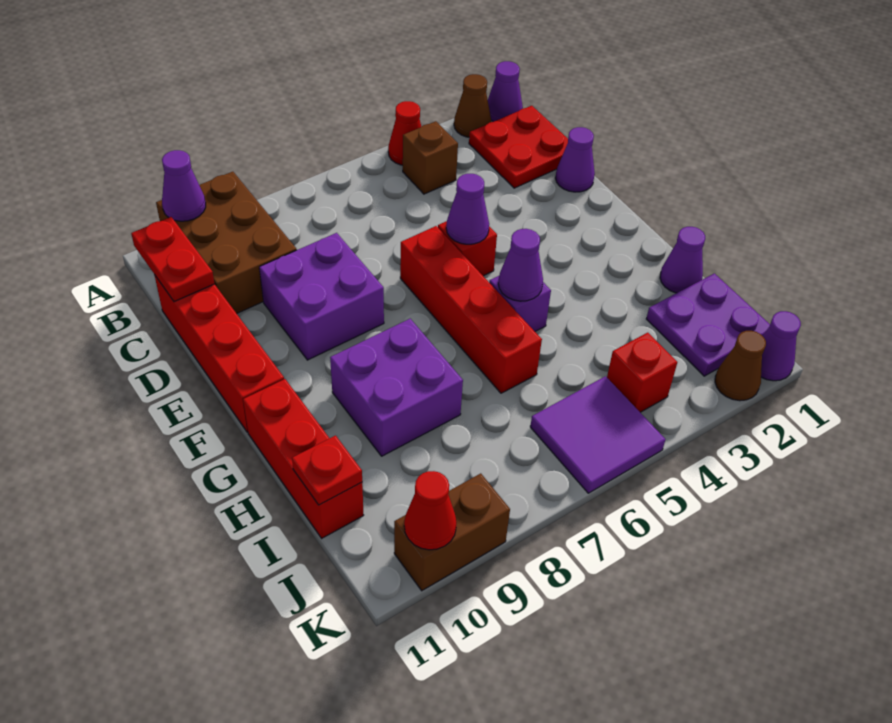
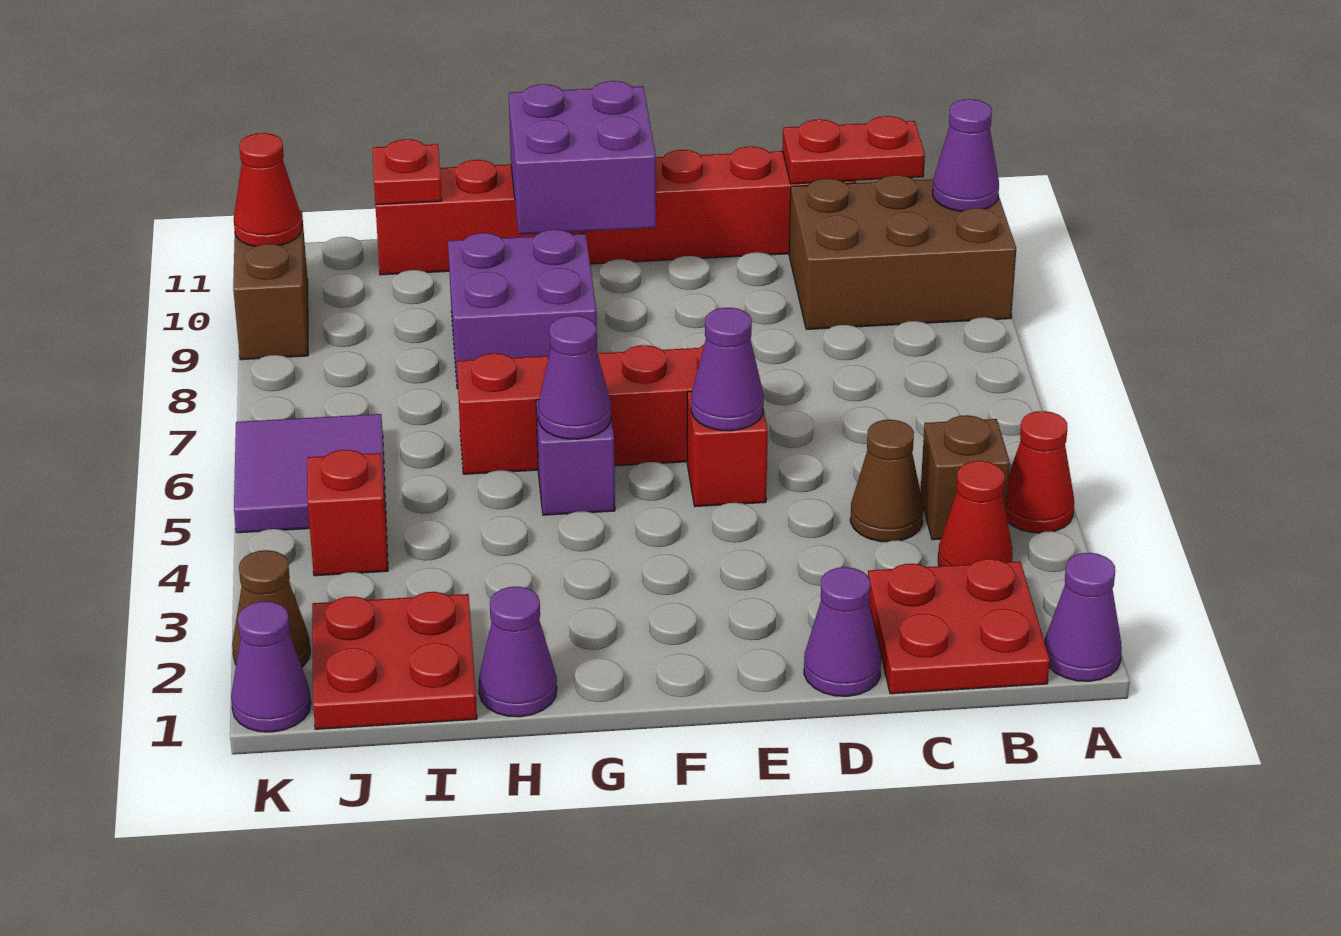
brown cone A2 level 1 -> brown cone C4 level 1
none -> red cone B3 level 1
purple brick D8:E9 level 1 -> purple brick F10:G11 level 2
purple plate I1:J2 level 1 -> red plate I1:J2 level 1

